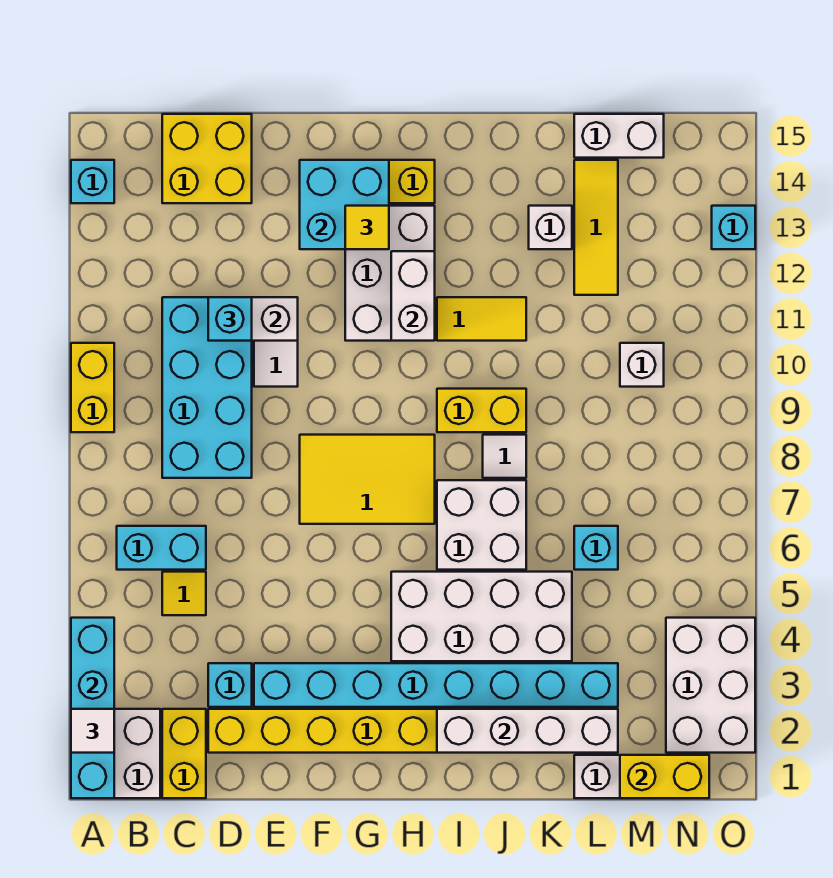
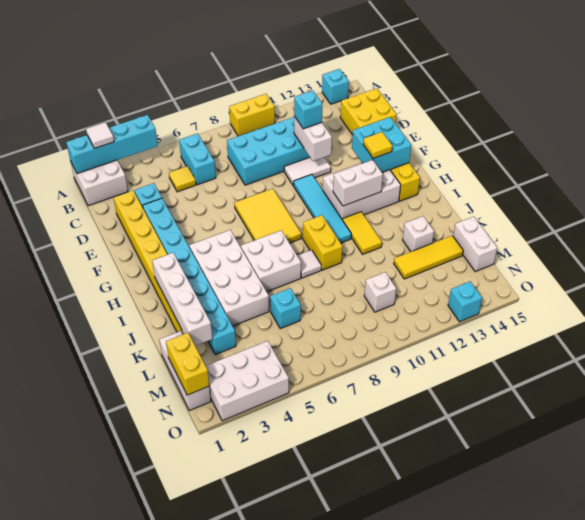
yellow brick C1:C2 level 1 -> none
none -> cyan tile F10:I10 level 1

